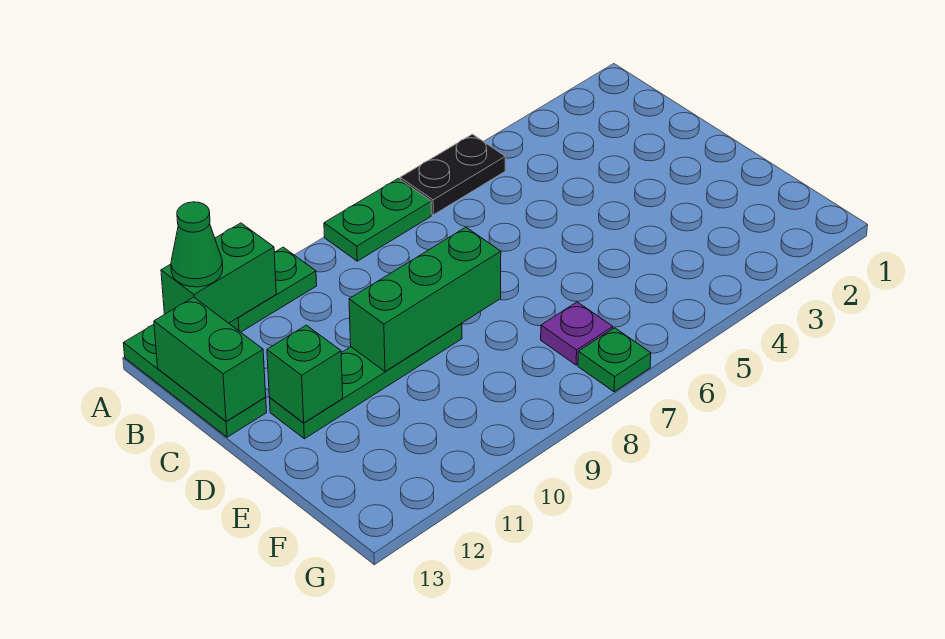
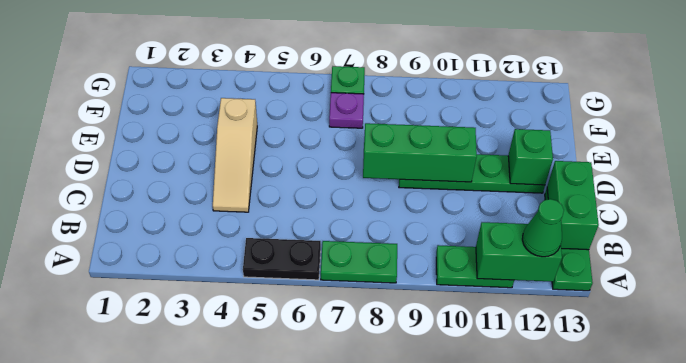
none -> tan slope C4:E4 level 1 top E

